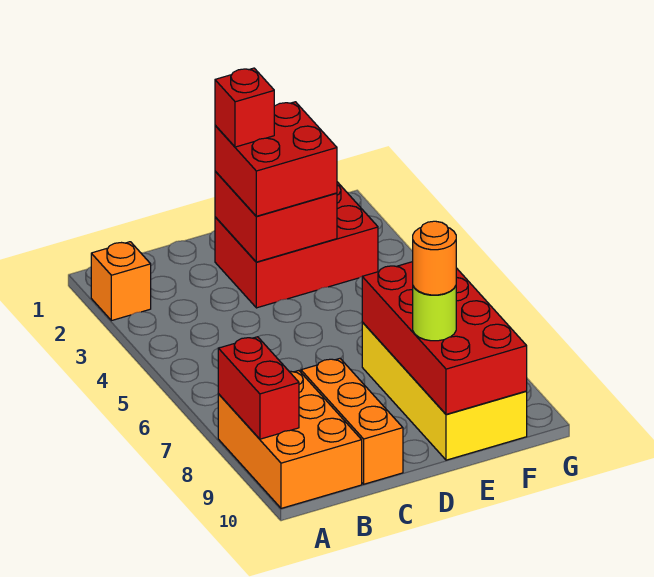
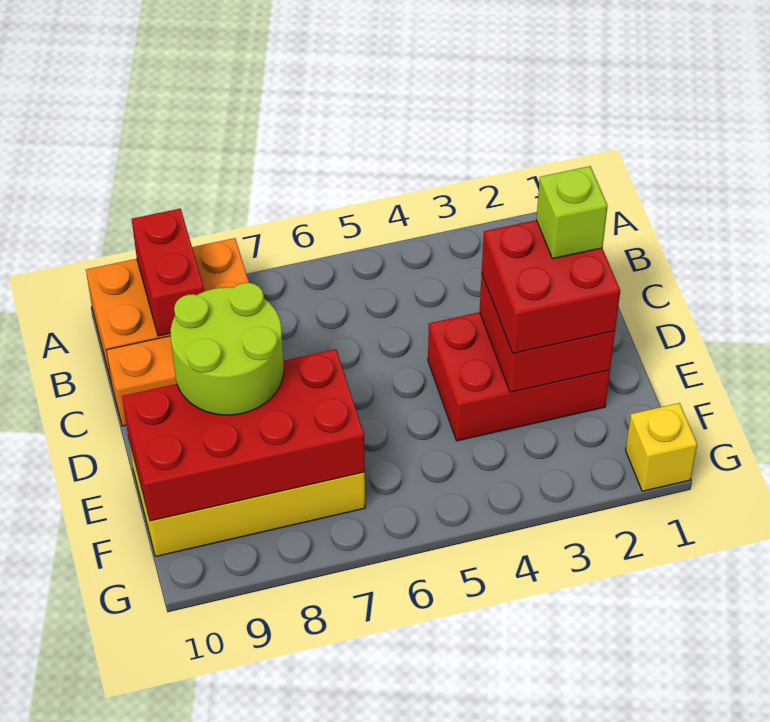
orange brick A2 level 1 -> none
red brick A8:A9 level 2 -> red brick A9:B9 level 2
red brick D2:F3 level 1 -> red brick D2:E4 level 1
red brick D2 level 4 -> lime brick D2 level 4
lime round brick E9 level 3 -> lime round brick D8:E9 level 3
orange round brick E9 level 4 -> none
none -> yellow brick G1 level 1

